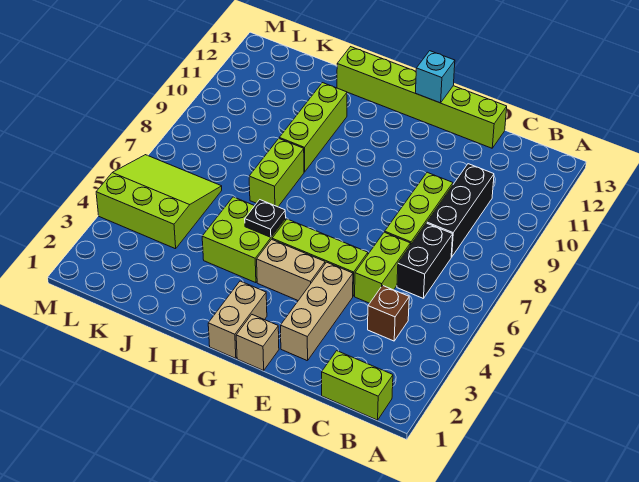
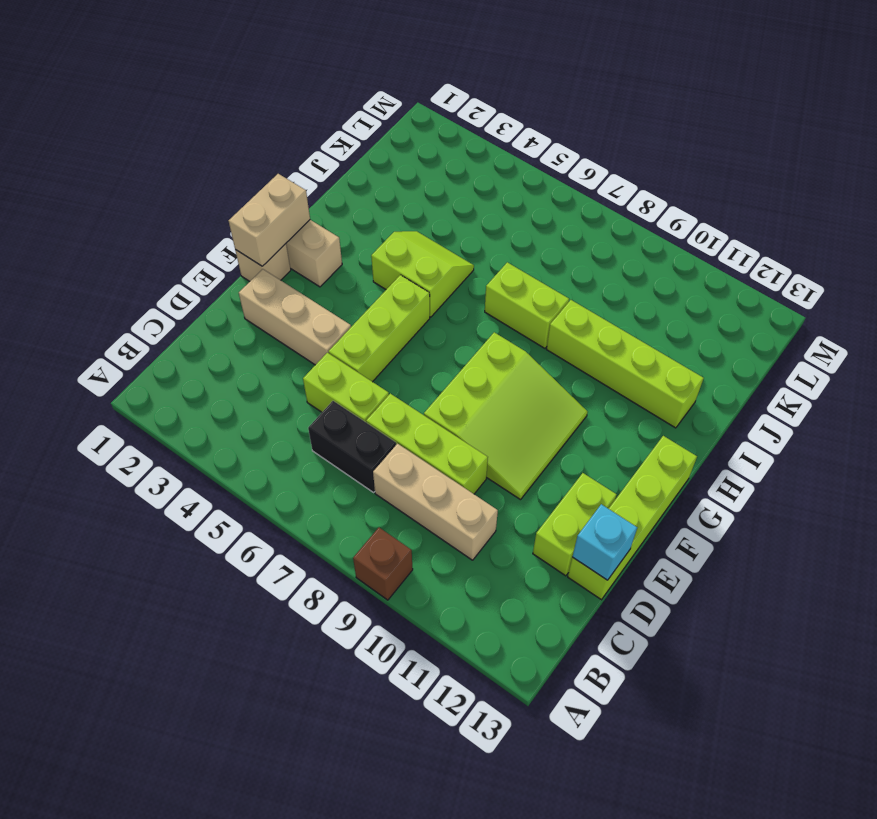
lime brick B1:C1 level 1 -> lime brick D12:E12 level 1
brown brick C4 level 1 -> brown brick A9 level 1
black brick C8:C10 level 1 -> tan brick C8:C10 level 1
lime brick D13:I13 level 1 -> lime brick D13:G13 level 1
tan brick F4:G4 level 1 -> tan brick F1:G1 level 2
cyan brick F13 level 2 -> cyan brick D13 level 2
lime brick H4:I5 level 1 -> lime slope H4:I5 level 1 top H
black plate H5 level 2 -> none
lime brick I9:I11 level 1 -> lime brick I9:I12 level 1
lime slope K4:M6 level 1 top 4 -> lime slope E8:G10 level 1 top 8

